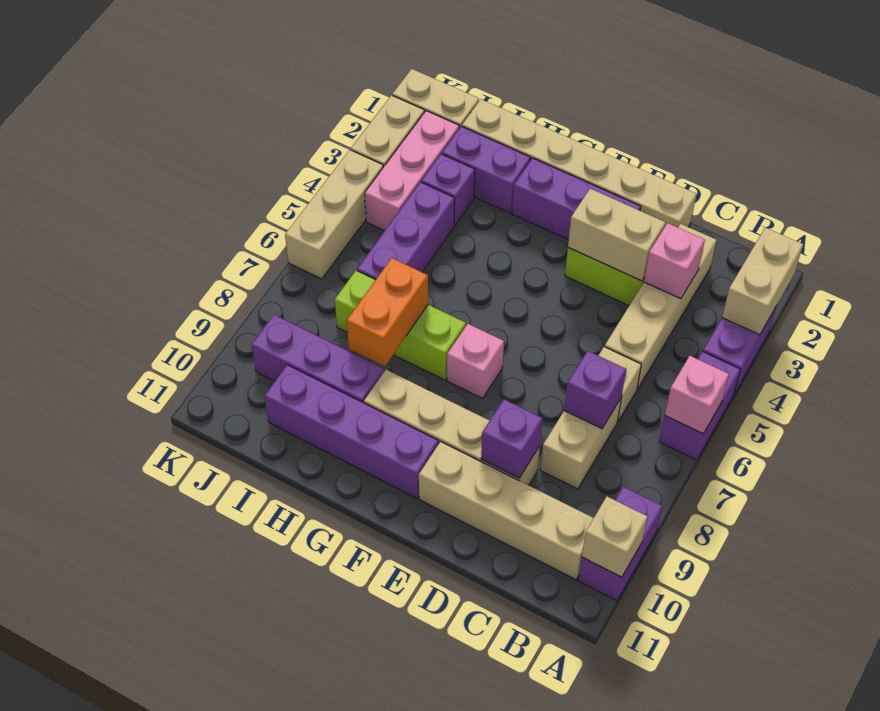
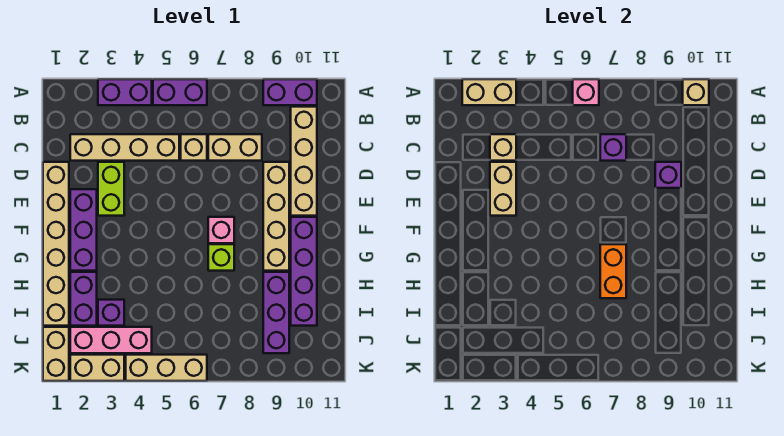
pink brick C3 level 2 -> tan brick C3 level 2
lime brick G7:I7 level 1 -> lime brick G7 level 1
orange brick H7:H8 level 2 -> orange brick G7:H7 level 2
purple brick I4:I6 level 1 -> none

